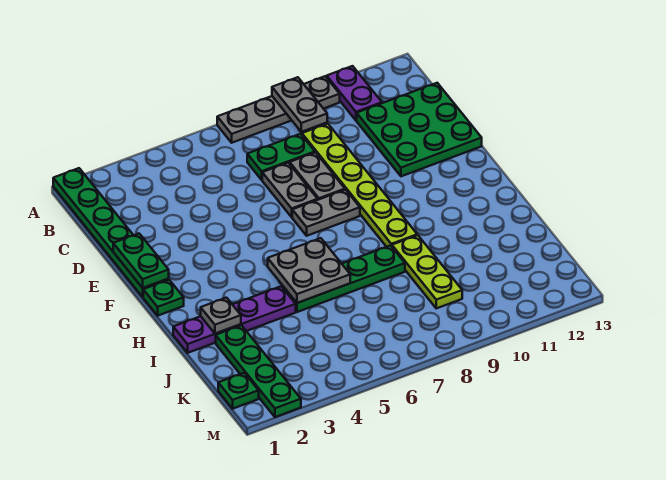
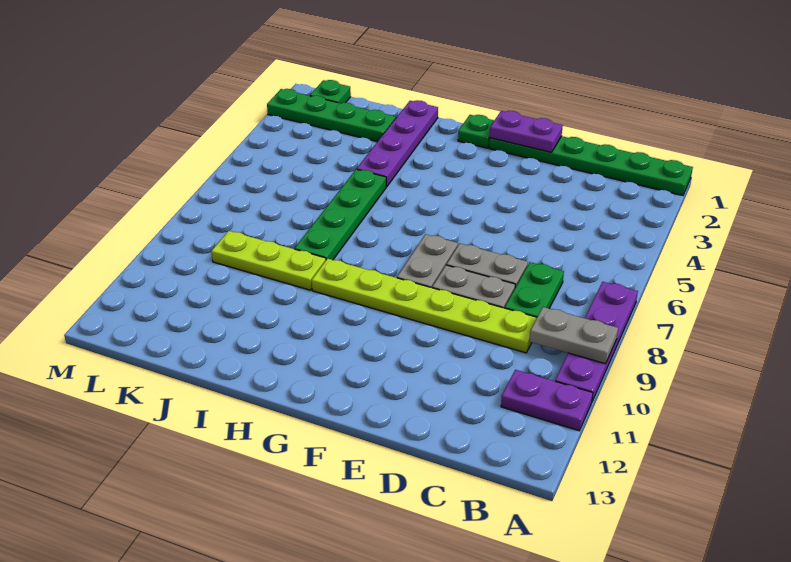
grey plate A7:A10 level 1 -> purple plate A7:A10 level 1
green plate C11:E13 level 1 -> none
green plate E1:F1 level 2 -> purple plate E1:F1 level 2
grey plate H5:I6 level 2 -> none
grey plate I2 level 2 -> none

